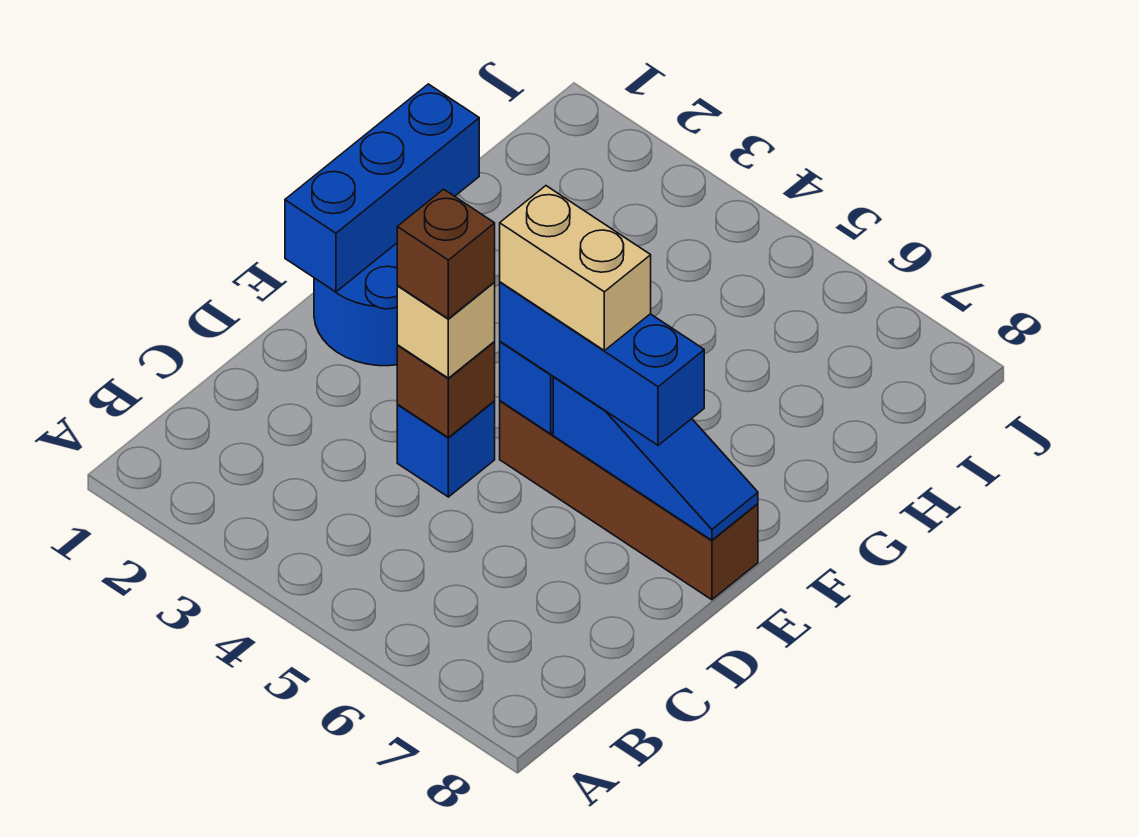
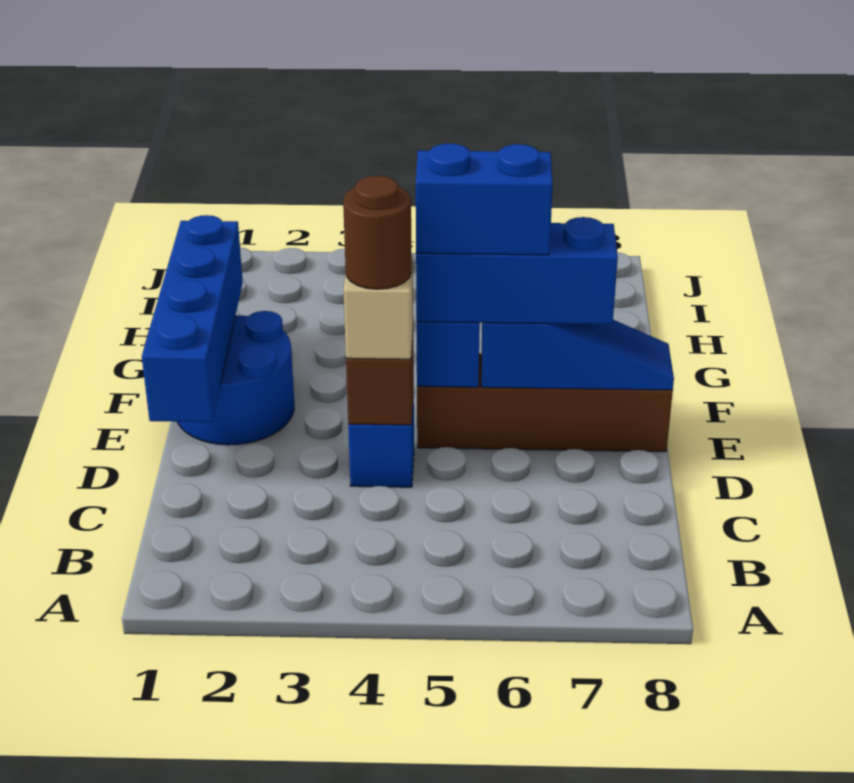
brown brick D4 level 4 -> brown round brick D4 level 4
blue brick E1:G1 level 2 -> blue brick D1:G1 level 2
tan brick E5:E6 level 4 -> blue brick E5:E6 level 4

